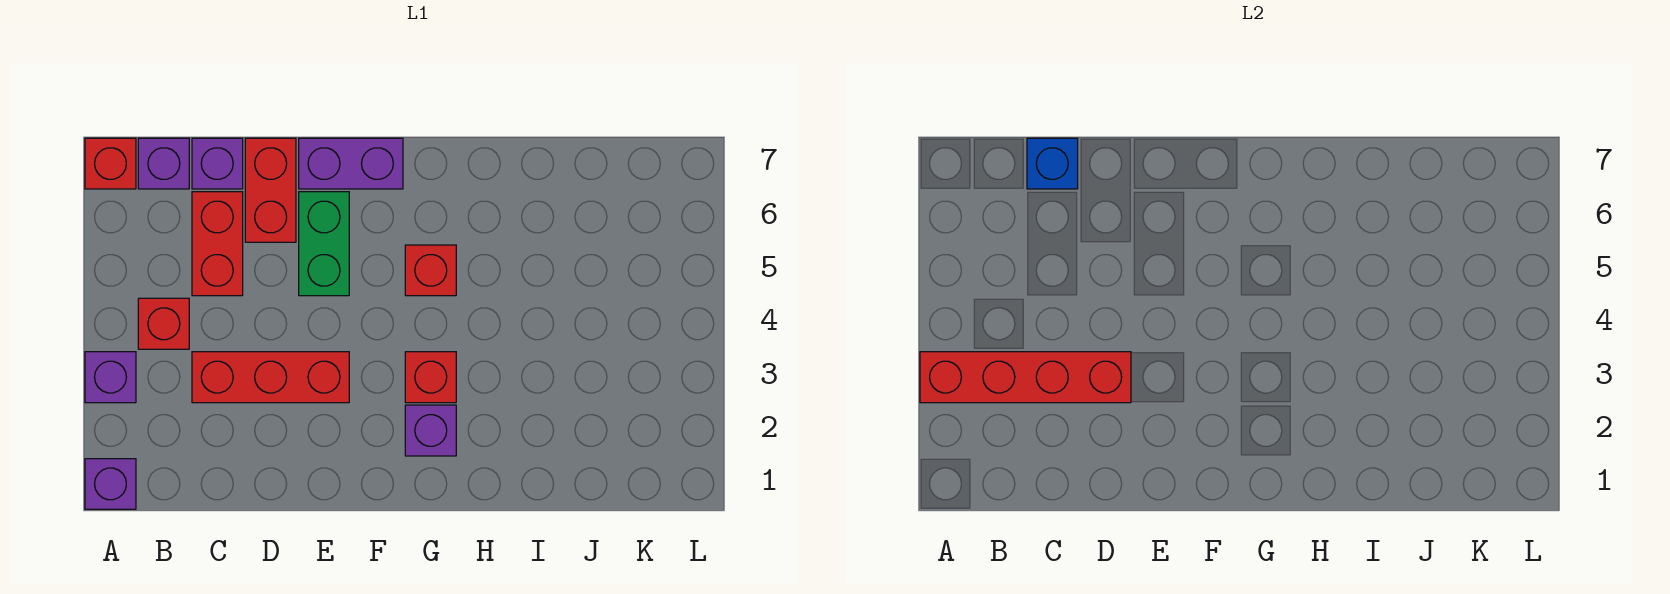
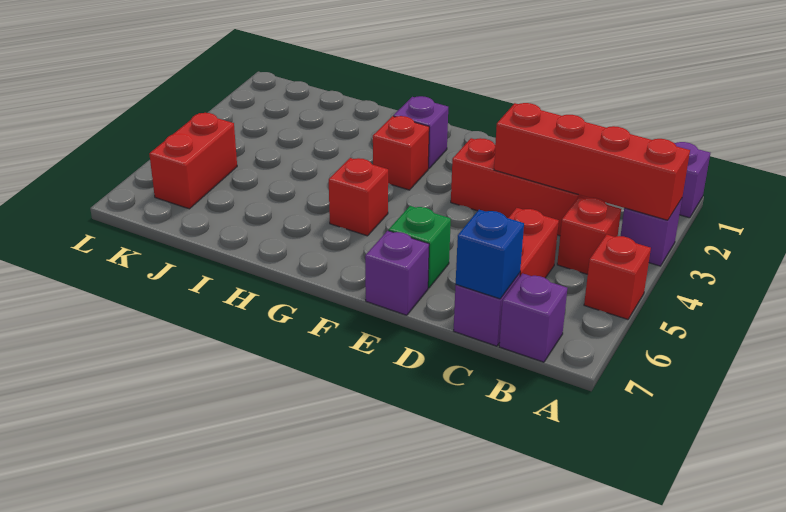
red brick A7 level 1 -> red brick A5 level 1
red brick D6:D7 level 1 -> red brick K5:K6 level 1
green brick E5:E6 level 1 -> green brick E6 level 1
purple brick E7:F7 level 1 -> purple brick E7 level 1

